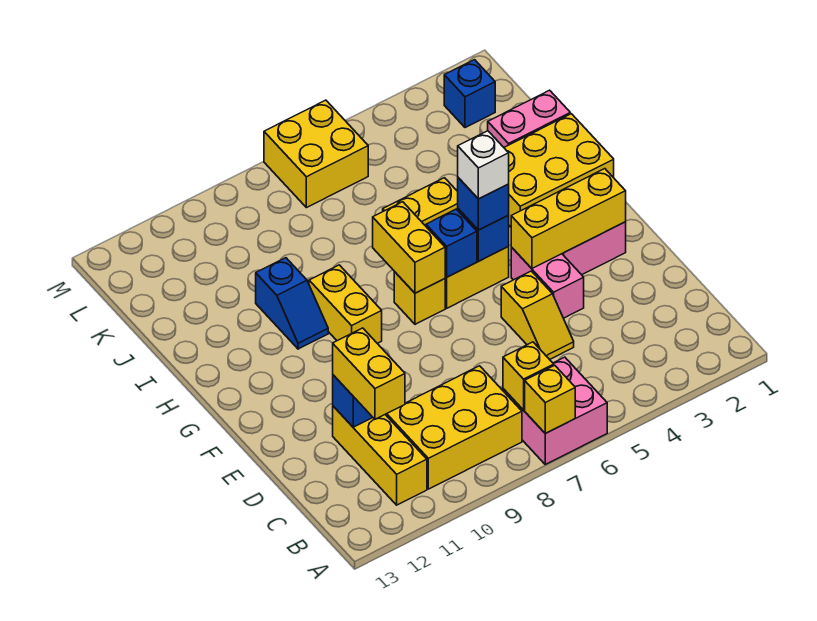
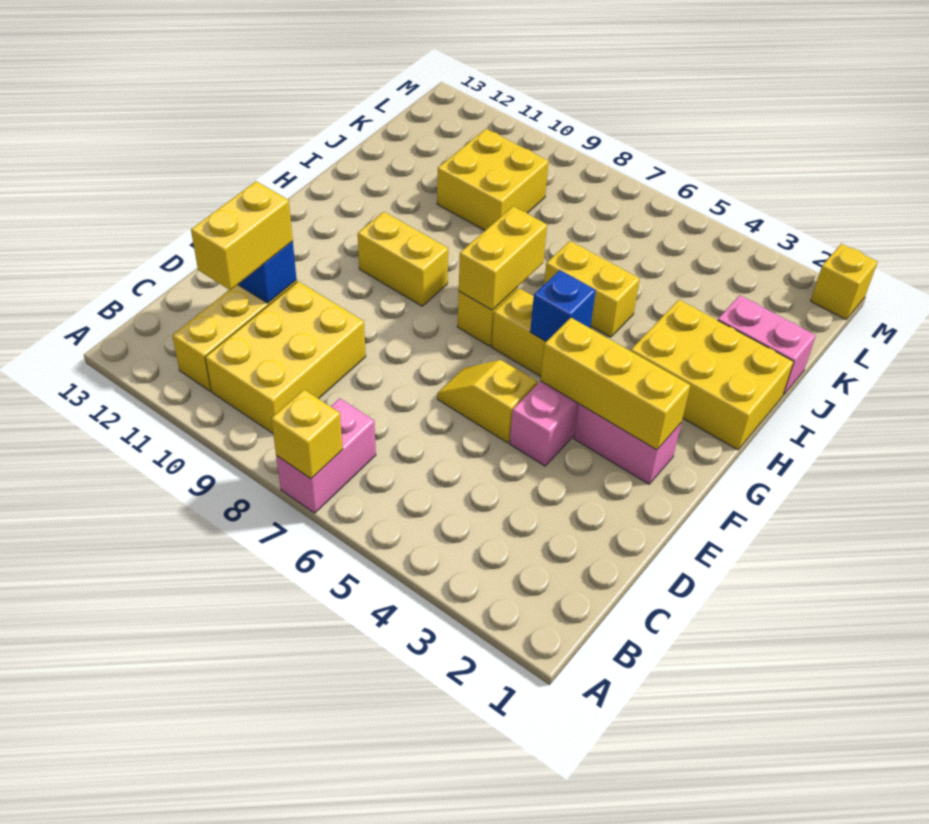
pink brick A6:B7 level 1 -> pink brick A7:B7 level 1
yellow brick B7 level 2 -> yellow brick M1 level 1
yellow brick B8:C10 level 1 -> yellow brick B9:D10 level 1
yellow slope D5:E5 level 1 top E -> yellow slope E5:E6 level 1 top 5
blue brick G5 level 3 -> none
white brick G5 level 4 -> none
blue brick G6 level 2 -> none
yellow brick G9:H9 level 1 -> yellow brick G9:G10 level 1
blue slope H10:I10 level 1 top I -> none
blue brick L2 level 1 -> none
yellow brick L6:M7 level 1 -> yellow brick J9:K10 level 1

